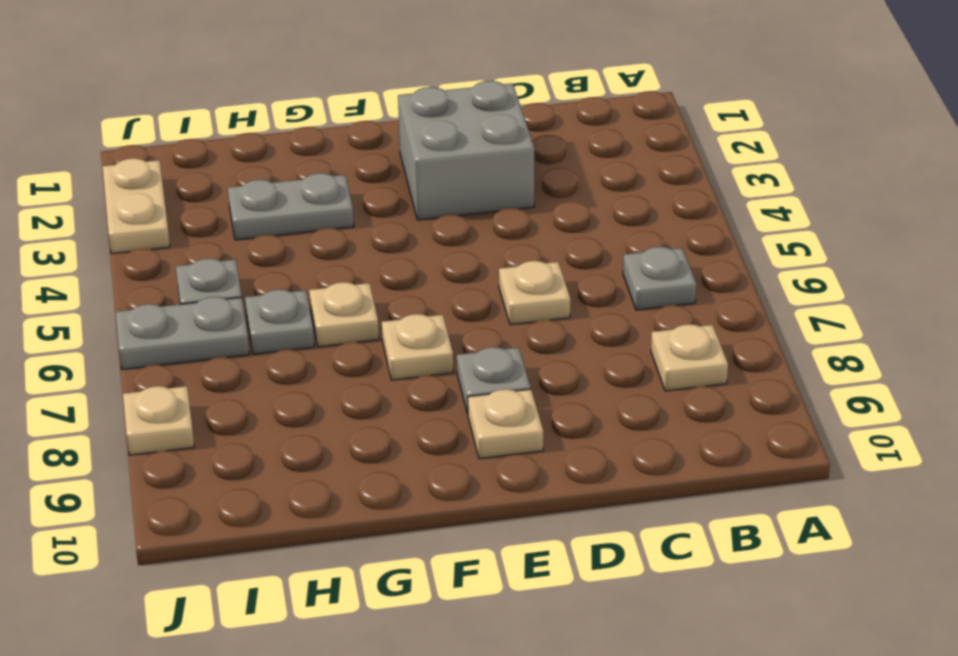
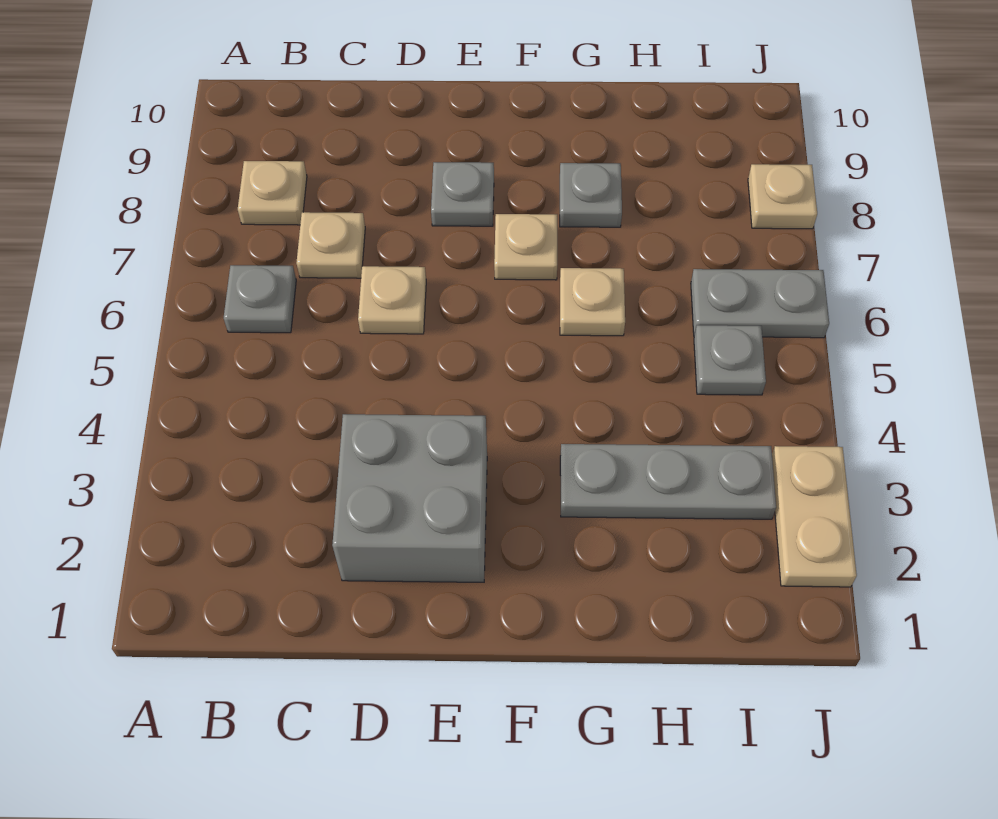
tan plate E9 level 1 -> tan plate C7 level 1
grey plate G3:H3 level 1 -> grey plate G3:I3 level 1
grey plate H6 level 1 -> grey plate G8 level 1

